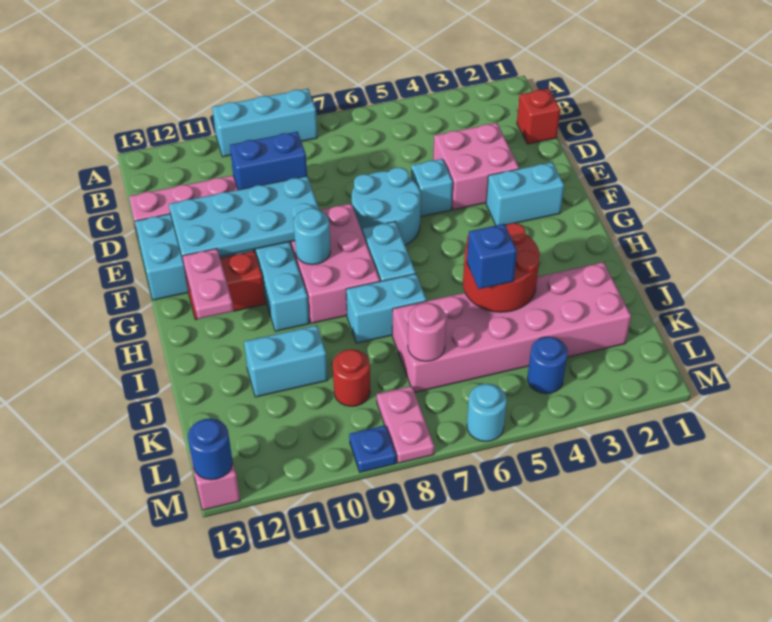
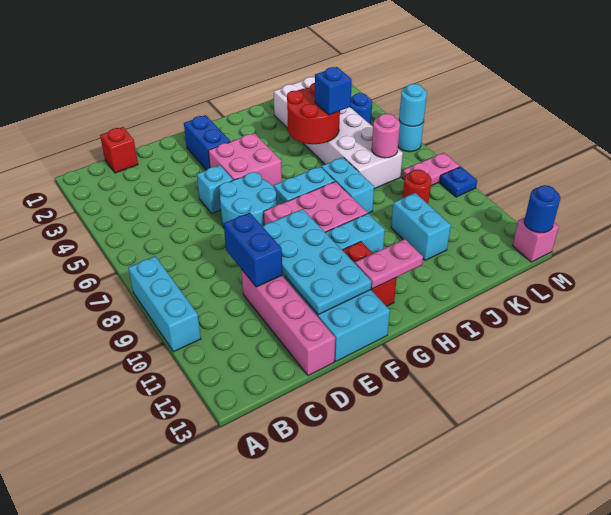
pink brick D3:E4 level 1 -> pink brick F4:G5 level 1
cyan brick F2:F3 level 1 -> blue brick F2:F3 level 1
cyan round brick G9 level 2 -> cyan round brick M6 level 2
pink brick J2:K7 level 1 -> white brick J2:K7 level 1

